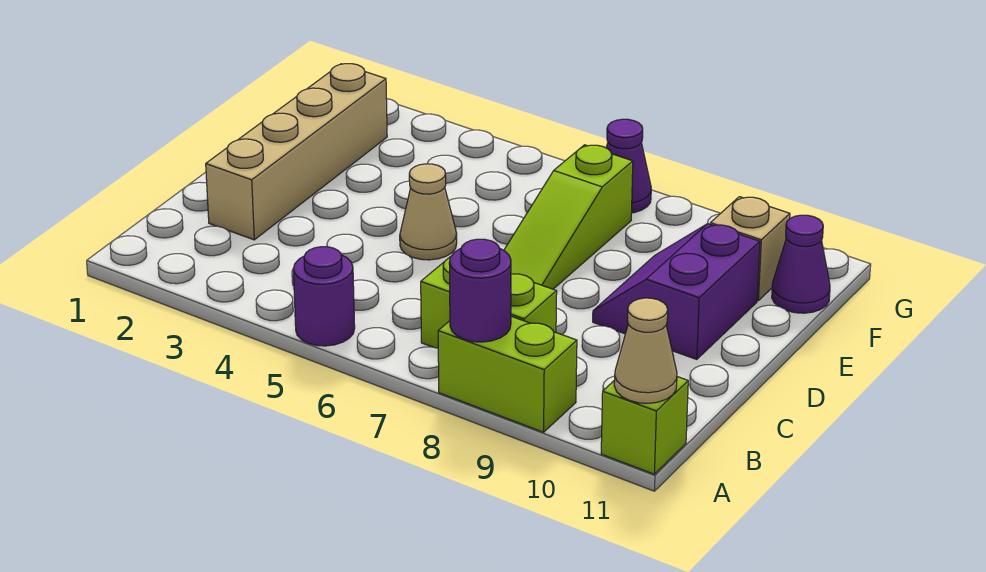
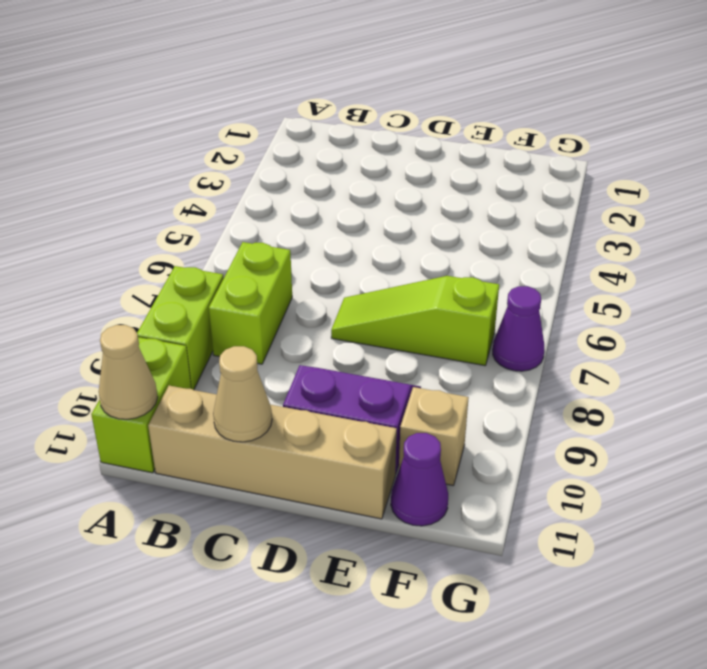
purple round brick A5 level 1 -> none
purple round brick A8 level 2 -> none
lime brick A11 level 1 -> lime brick A10:A11 level 1
tan brick C2:F2 level 1 -> tan brick B11:E11 level 1
tan cone D5 level 1 -> tan cone C11 level 2

